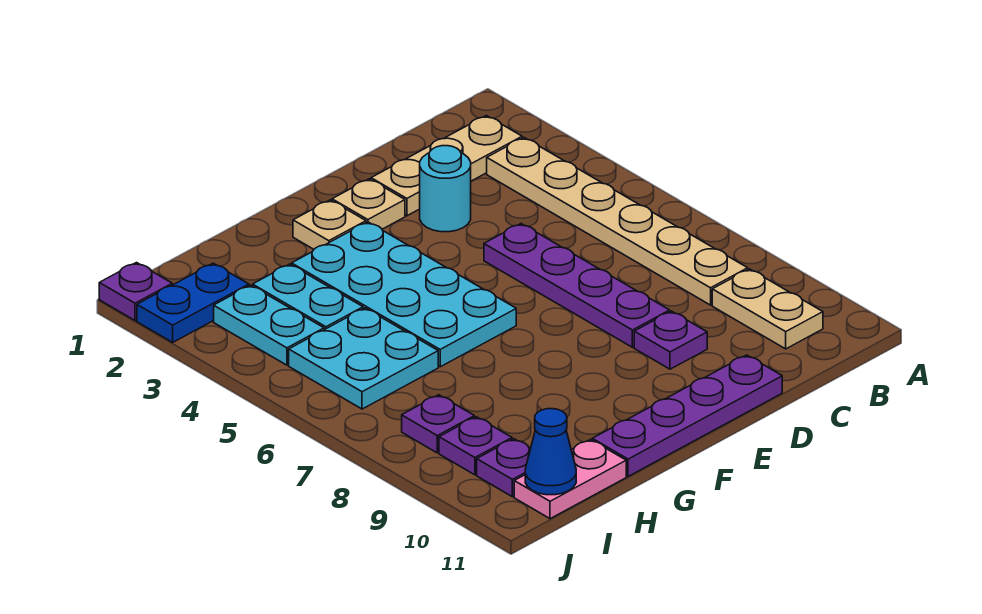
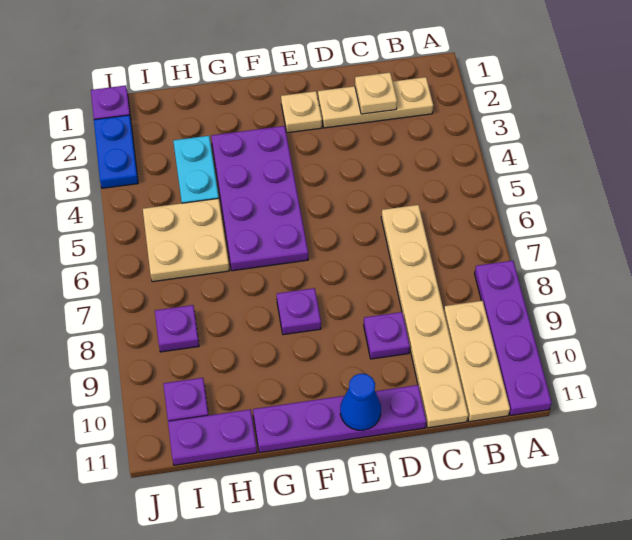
tan plate B3:B8 level 1 -> tan plate C6:C11 level 1
tan plate B9:B10 level 1 -> tan plate B9:B11 level 1
cyan round brick D3 level 1 -> none
purple plate D5:D8 level 1 -> purple plate A8:A11 level 1
tan plate F2 level 1 -> tan plate C2 level 2
cyan plate F3:G6 level 1 -> purple plate F3:G6 level 1
cyan plate H5:I6 level 1 -> tan plate H5:I6 level 1
pink plate H11:I11 level 1 -> purple plate H11:I11 level 1
blue plate I2:J2 level 1 -> blue plate J2:J3 level 1
cyan plate I3:I4 level 1 -> none
purple plate I9 level 1 -> purple plate F8 level 1
blue cone I11 level 2 -> blue cone E11 level 2

